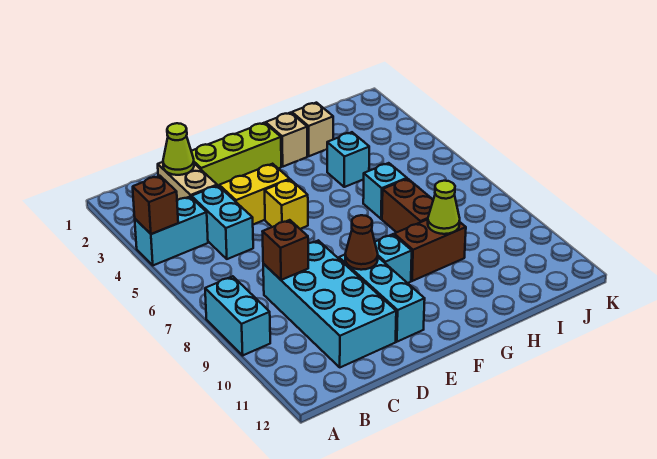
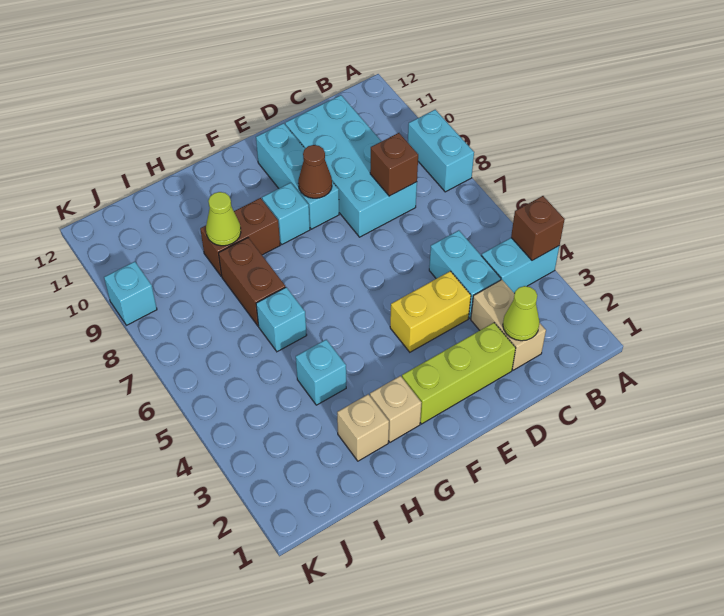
yellow brick E5 level 1 -> none
none -> cyan brick K9 level 1

